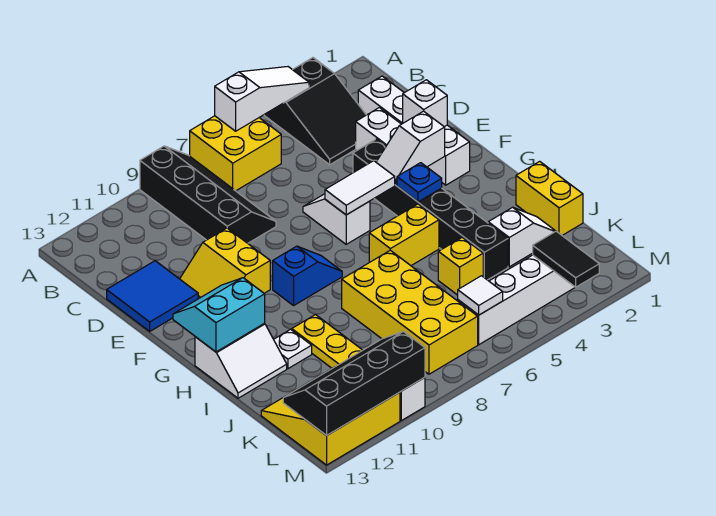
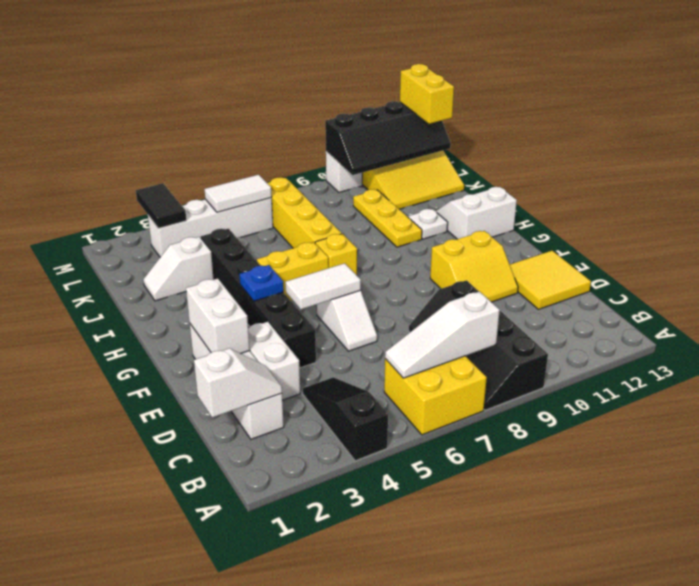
black slope A3:C4 level 1 top A -> black slope A4:C4 level 1 top A
white slope A4:A6 level 2 top 6 -> white slope B6:B8 level 2 top 8
blue tile D12:E13 level 1 -> yellow tile D12:E13 level 1
white brick E2 level 2 -> white brick E2:F2 level 2
yellow slope E10:F11 level 1 top 10 -> yellow slope E10:F11 level 1 top F
white slope F3:F4 level 2 top 3 -> white slope C1:C2 level 2 top 1
blue slope G8:G9 level 1 top 9 -> none
cyan slope G12:H13 level 2 top H -> none
yellow brick I1:J1 level 1 -> yellow brick L13:M13 level 3
yellow brick I7:L8 level 1 -> yellow brick I7:L7 level 1
yellow brick J5 level 1 -> yellow brick H7 level 1
white tile L6 level 2 -> white tile L5:L6 level 2

